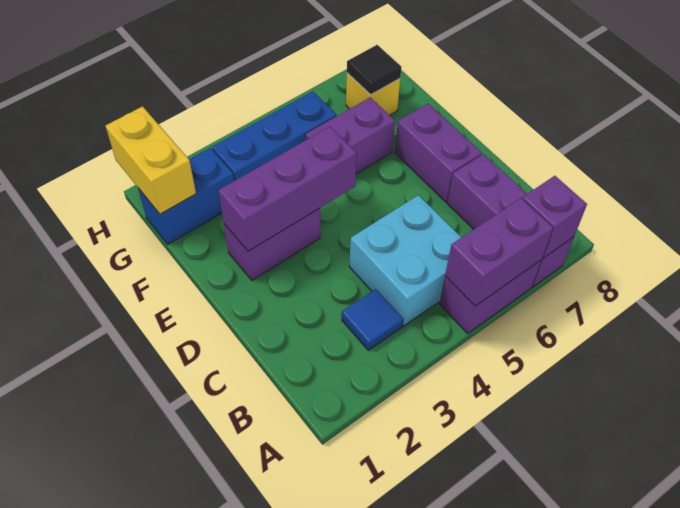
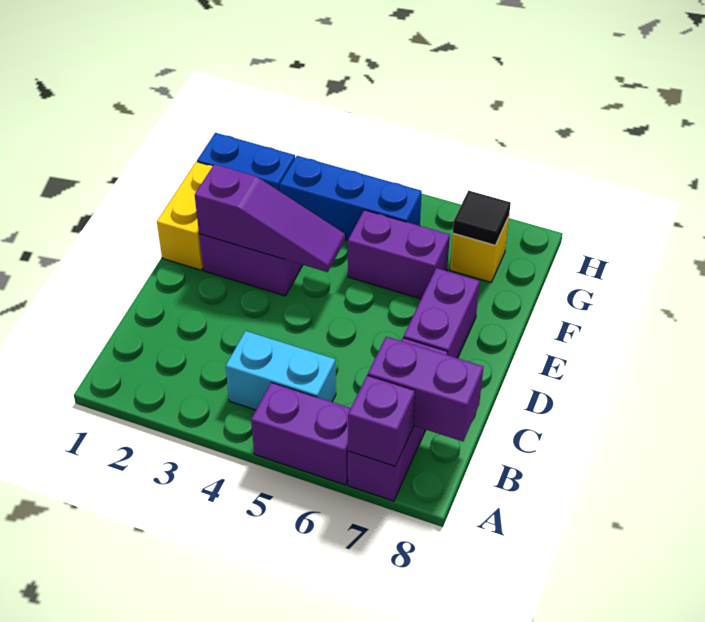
purple brick A5:A6 level 2 -> purple brick B7:B8 level 2
blue tile B3 level 1 -> none
cyan brick B4:C5 level 1 -> cyan brick B4:B5 level 1
purple brick E2:E4 level 2 -> purple slope E2:E4 level 2 top 2
yellow brick G1:H1 level 2 -> yellow brick E1:F1 level 1

